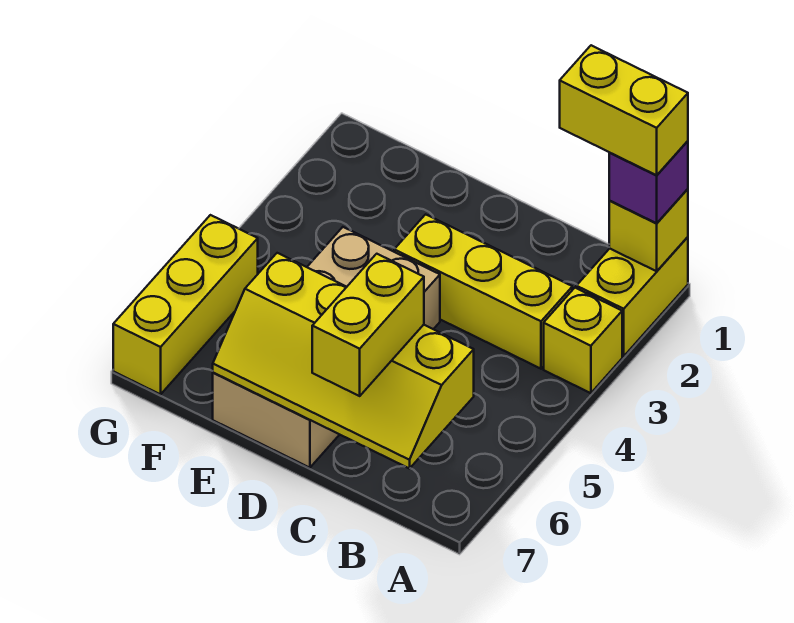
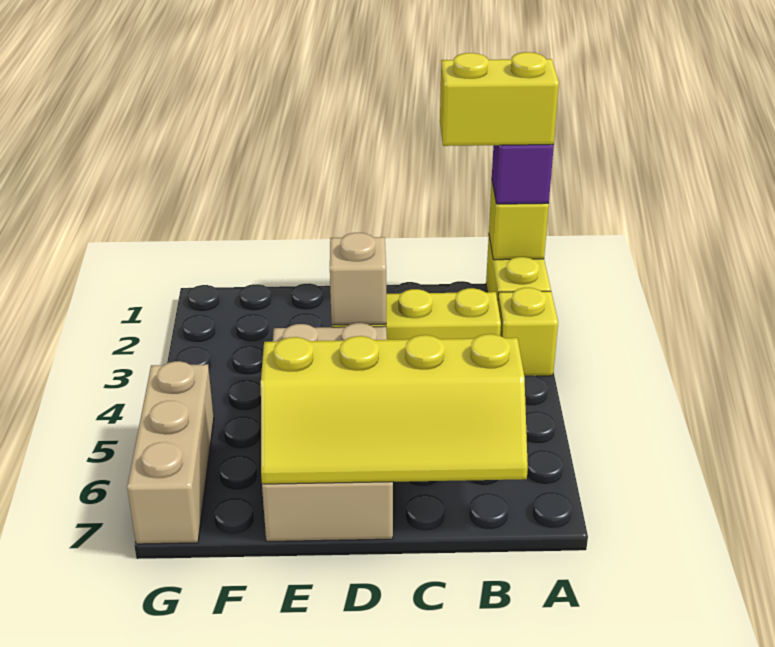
yellow brick C6:C7 level 3 -> none
none -> tan brick D3 level 2
yellow brick G5:G7 level 1 -> tan brick G5:G7 level 1

